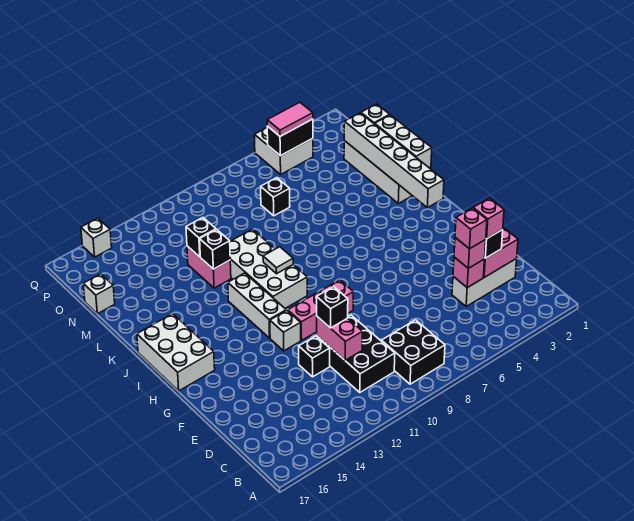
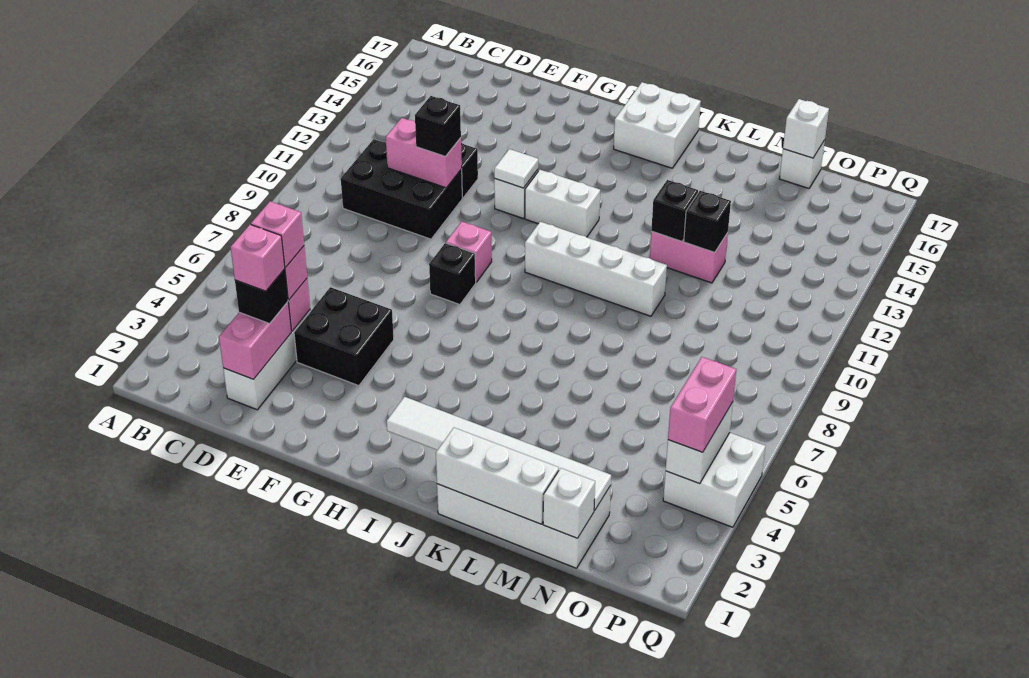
black brick B8:C9 level 1 -> black brick E4:F5 level 1
pink brick G9:G11 level 1 -> pink brick G9 level 1
white brick H12:J12 level 1 -> white brick H12:I12 level 1
white brick H16:J17 level 1 -> white brick I16:J17 level 1
white brick I2:N2 level 2 -> white tile I2:N2 level 2
white brick I10:L11 level 1 -> white brick I10:L10 level 1
white tile J10 level 2 -> white tile G12 level 2
black brick N7 level 1 -> black brick G8 level 1
black brick P4:P5 level 2 -> white brick P4:P5 level 2
pink tile P4:P5 level 3 -> pink brick P4:P5 level 3
white brick Q15 level 1 -> white brick N17 level 2

